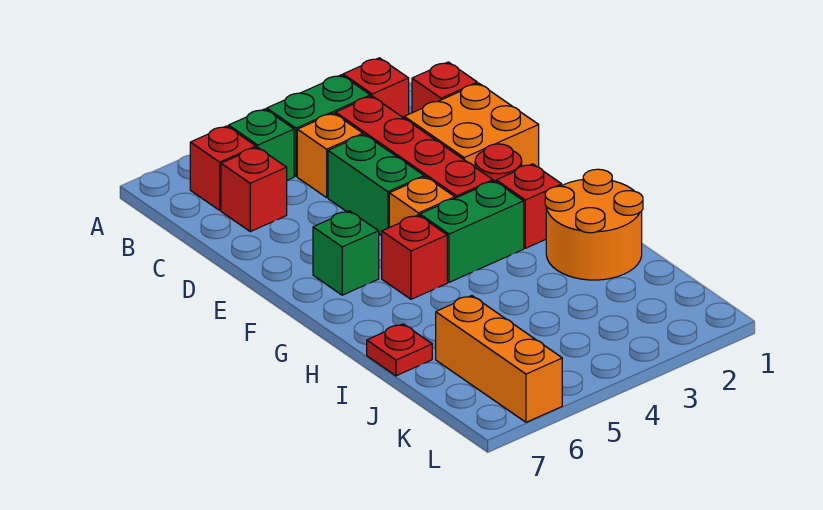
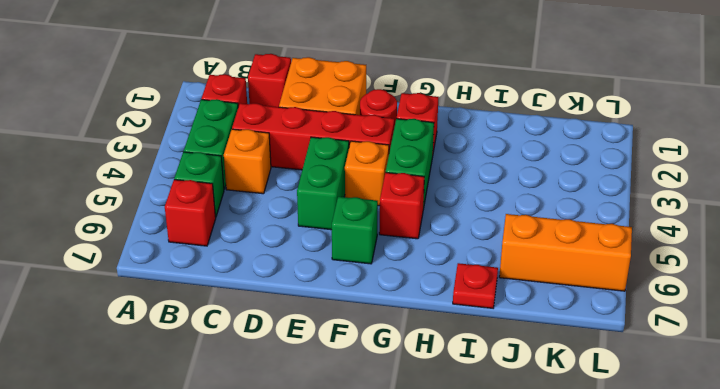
red brick C6 level 1 -> none
green brick D4:E4 level 1 -> green brick E4:E5 level 1
orange round brick H1:I2 level 1 -> none

